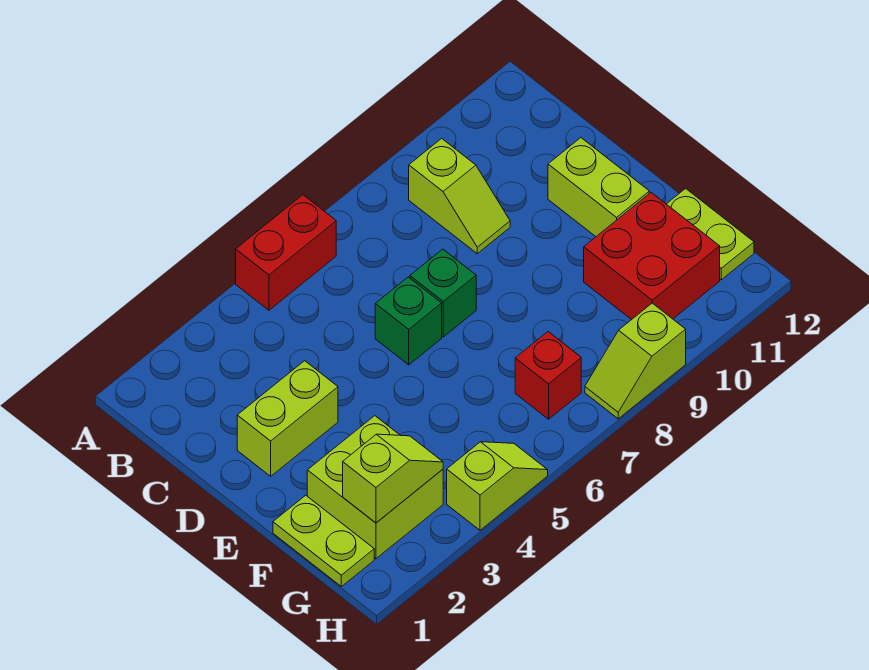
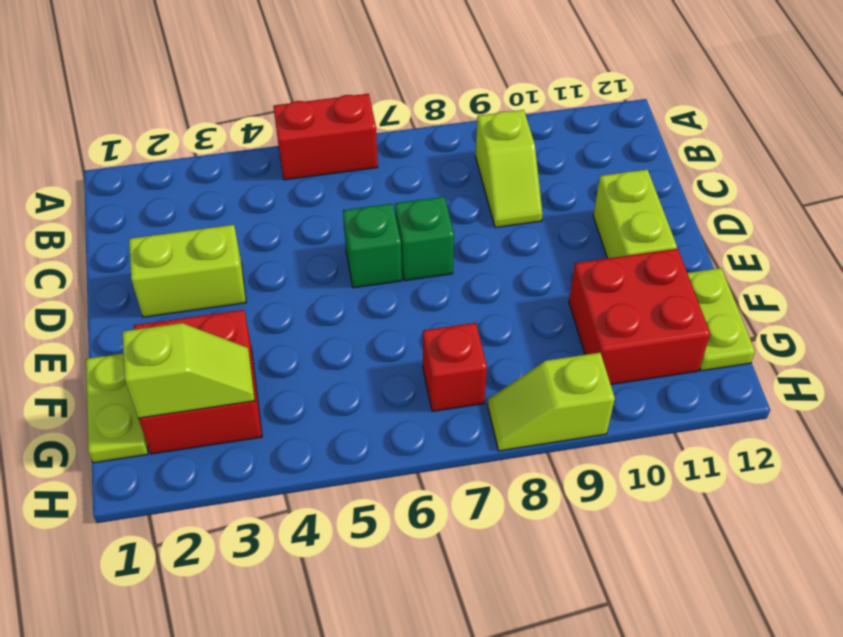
lime brick F2:G3 level 1 -> red brick F2:G3 level 1
lime slope H4:H5 level 1 top 4 -> none

